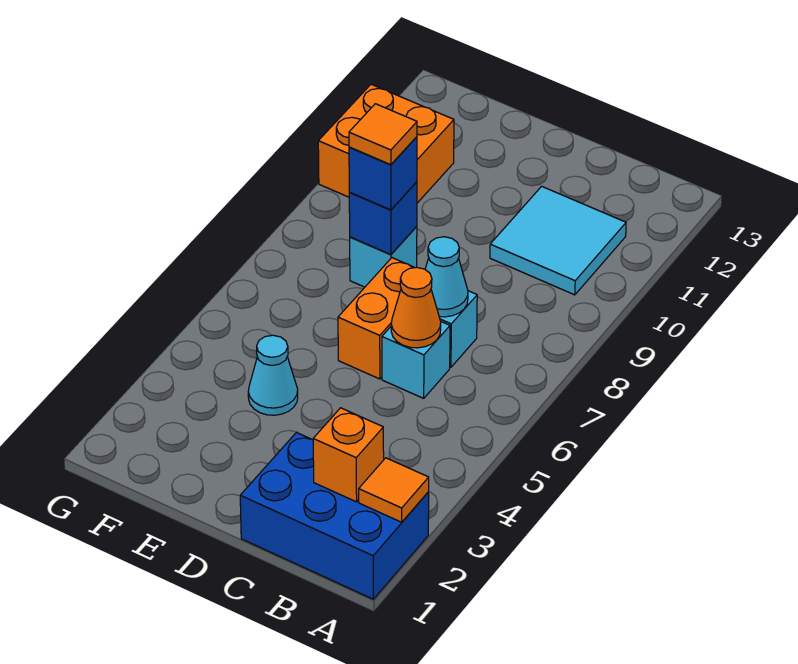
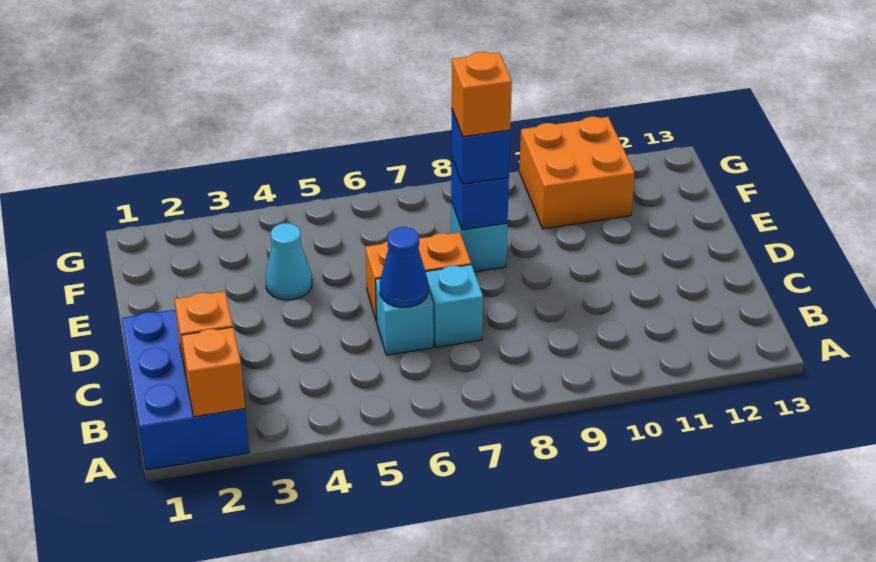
orange tile A2 level 2 -> orange brick A2 level 2
cyan tile B10:C11 level 1 -> none
orange cone C6 level 2 -> blue cone C6 level 2
cyan cone C7 level 2 -> none
orange tile E8 level 4 -> orange brick E8 level 4

